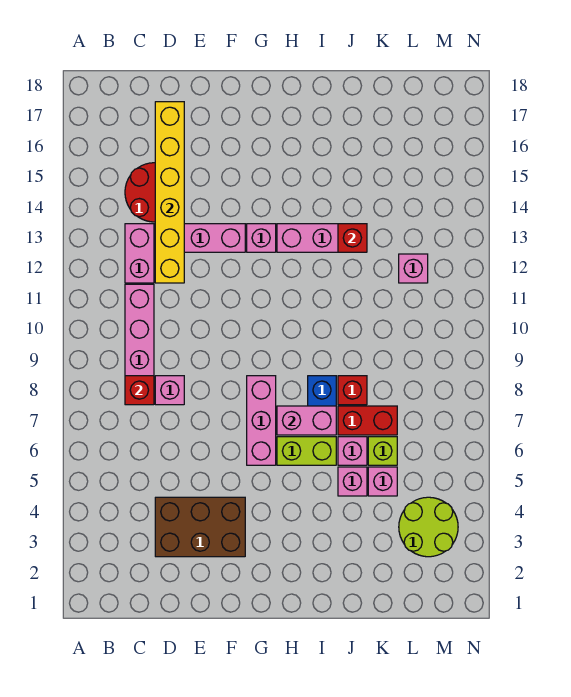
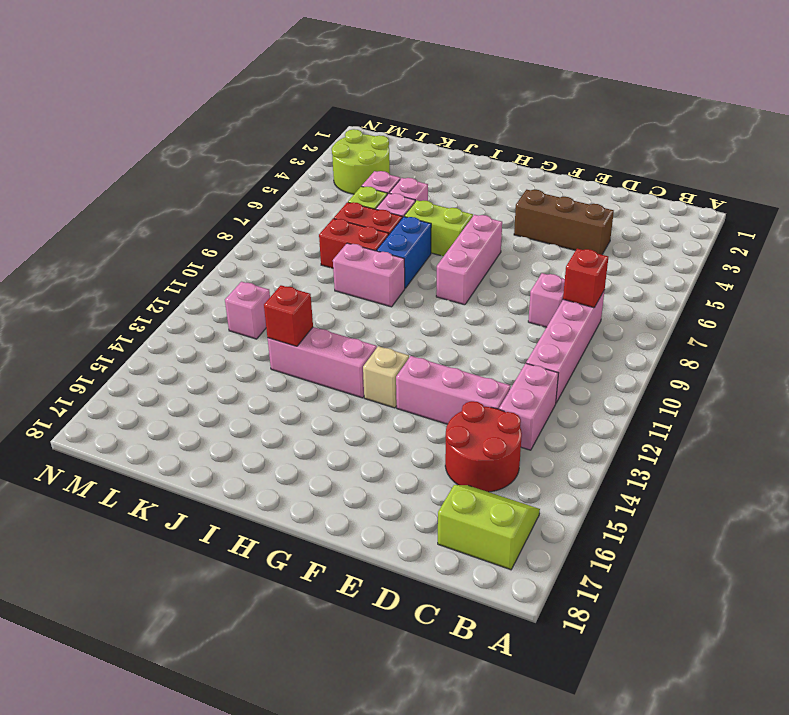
none -> lime slope B16:C17 level 1 top 17
brown brick D3:F4 level 1 -> brown brick D4:F4 level 1
yellow brick D12:D17 level 2 -> none
pink brick G13 level 1 -> tan brick G13 level 1
pink brick H7:I7 level 2 -> pink brick I9:J9 level 1
red brick J8 level 1 -> red brick J8:K8 level 1

